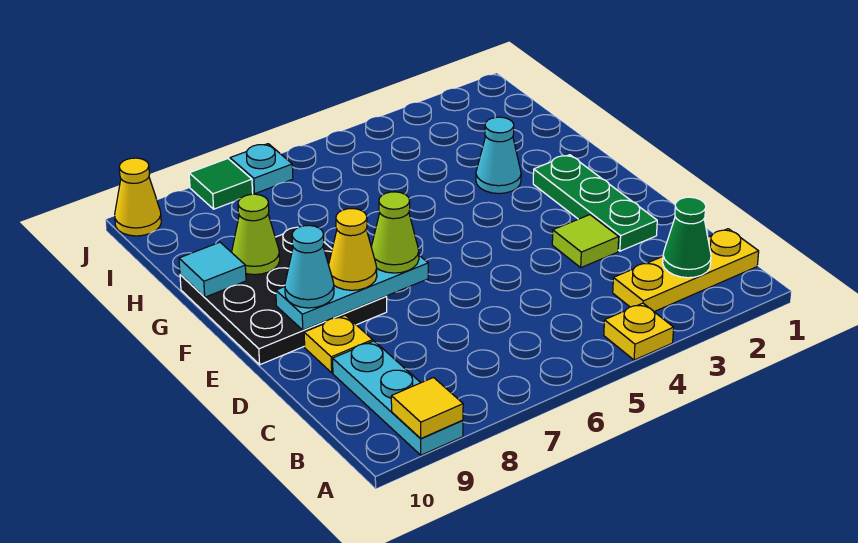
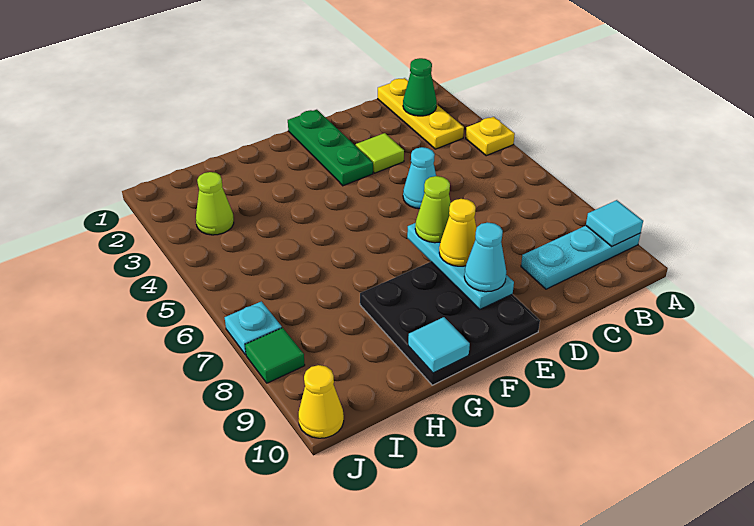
yellow tile A9 level 2 -> cyan tile A9 level 2
green plate D2:F2 level 1 -> green plate E1:E3 level 1
yellow plate D9 level 1 -> none
cyan cone G3 level 1 -> cyan cone D5 level 1
lime cone G9 level 2 -> lime cone I3 level 1

